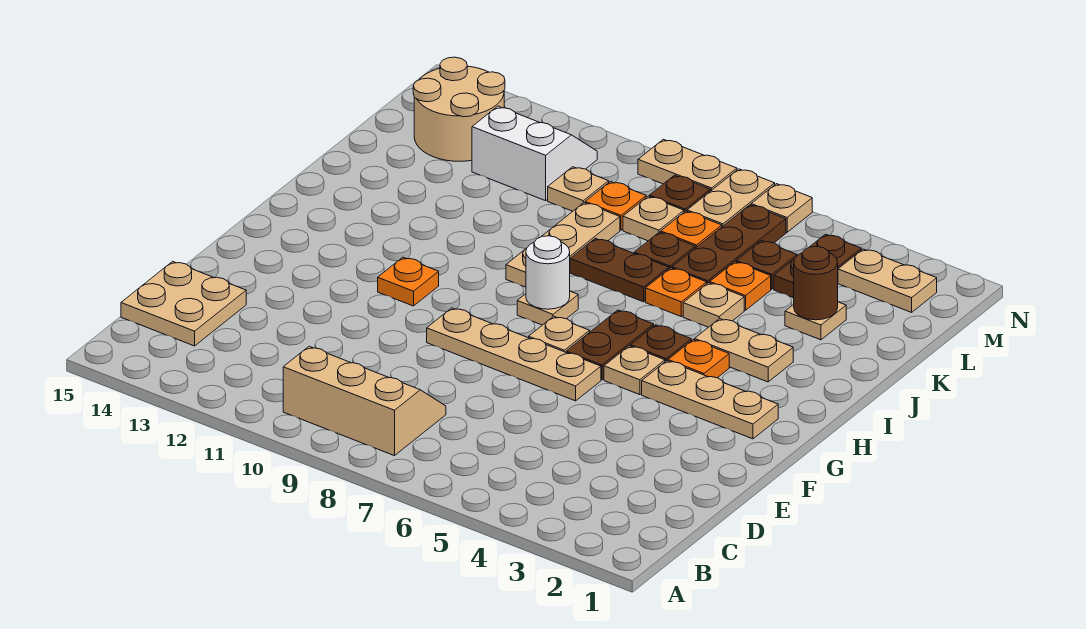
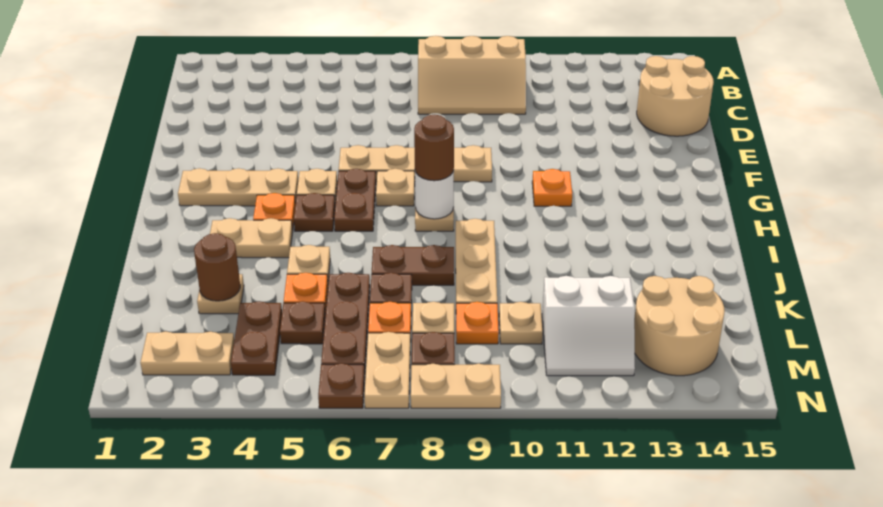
tan plate C14:D15 level 1 -> tan round brick C14:D15 level 1
none -> brown round brick H8 level 3
orange plate J6 level 1 -> none
tan plate N6 level 1 -> brown plate N6 level 1

